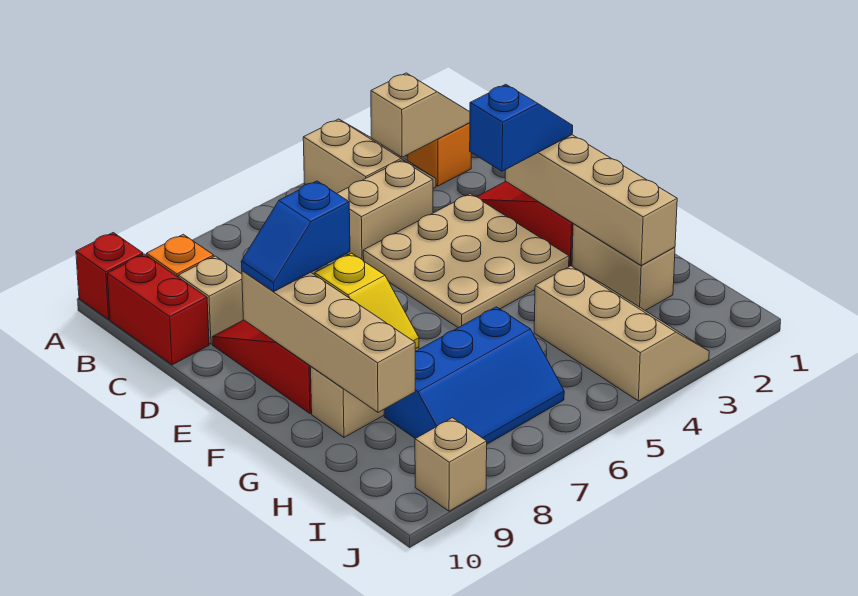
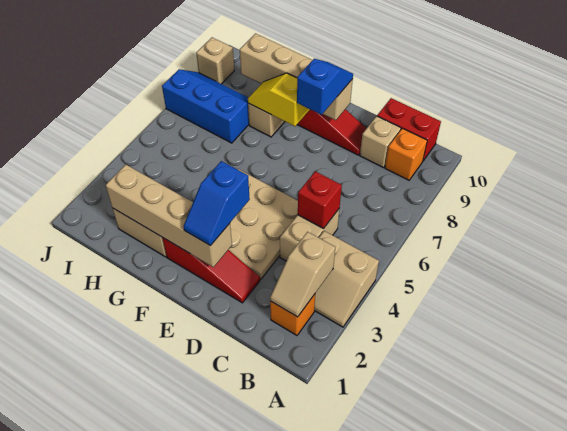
red brick A10 level 1 -> red brick C5 level 2
tan slope H3:J4 level 1 top 4 -> none
blue slope H6:I8 level 1 top H -> blue slope H7:J8 level 1 top 7

